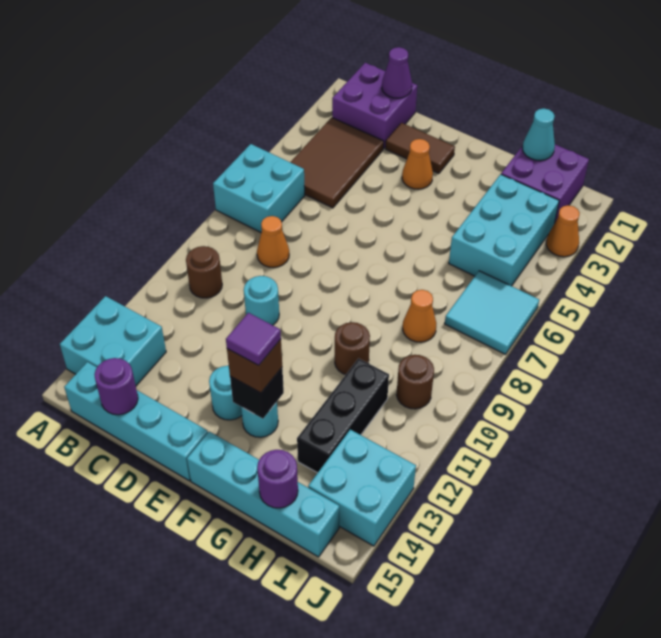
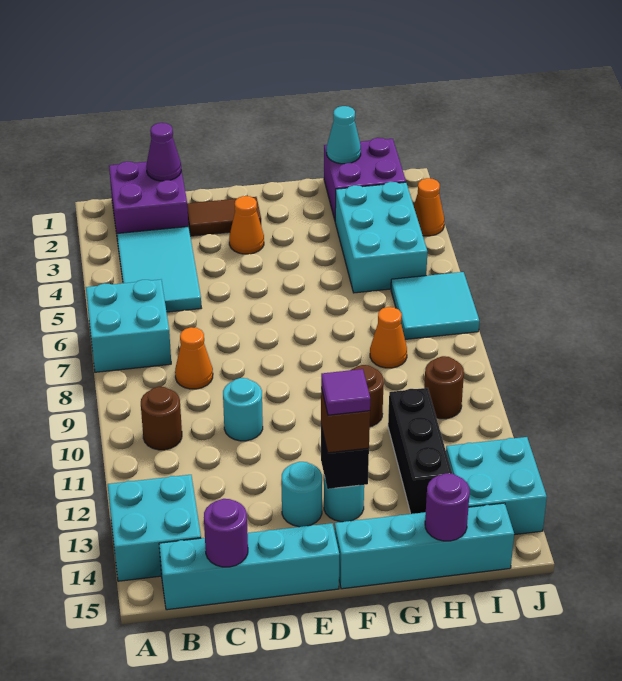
brown tile B3:C5 level 1 -> cyan tile B3:C5 level 1

